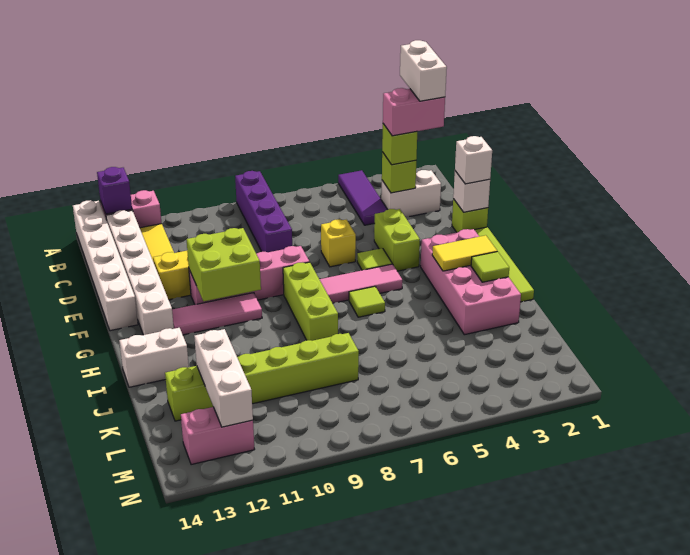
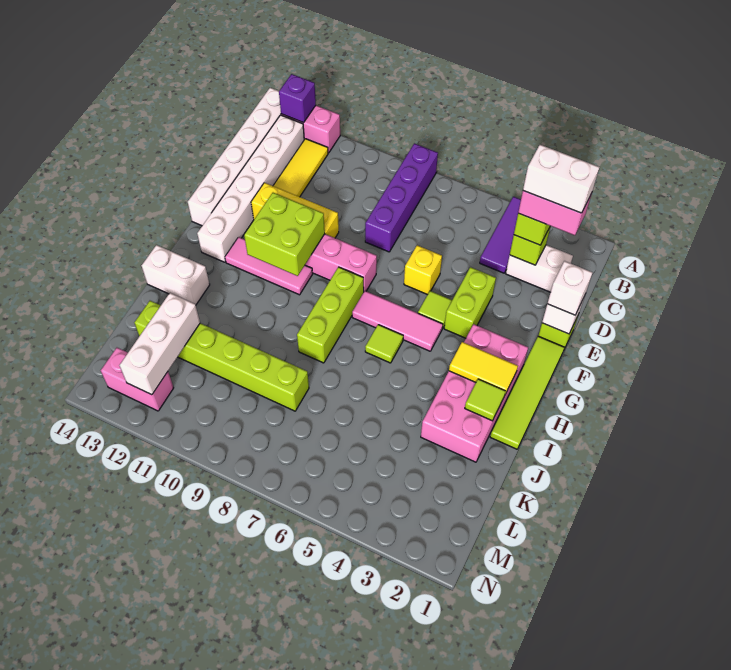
white brick B2:C2 level 5 -> white brick C2:C3 level 5

